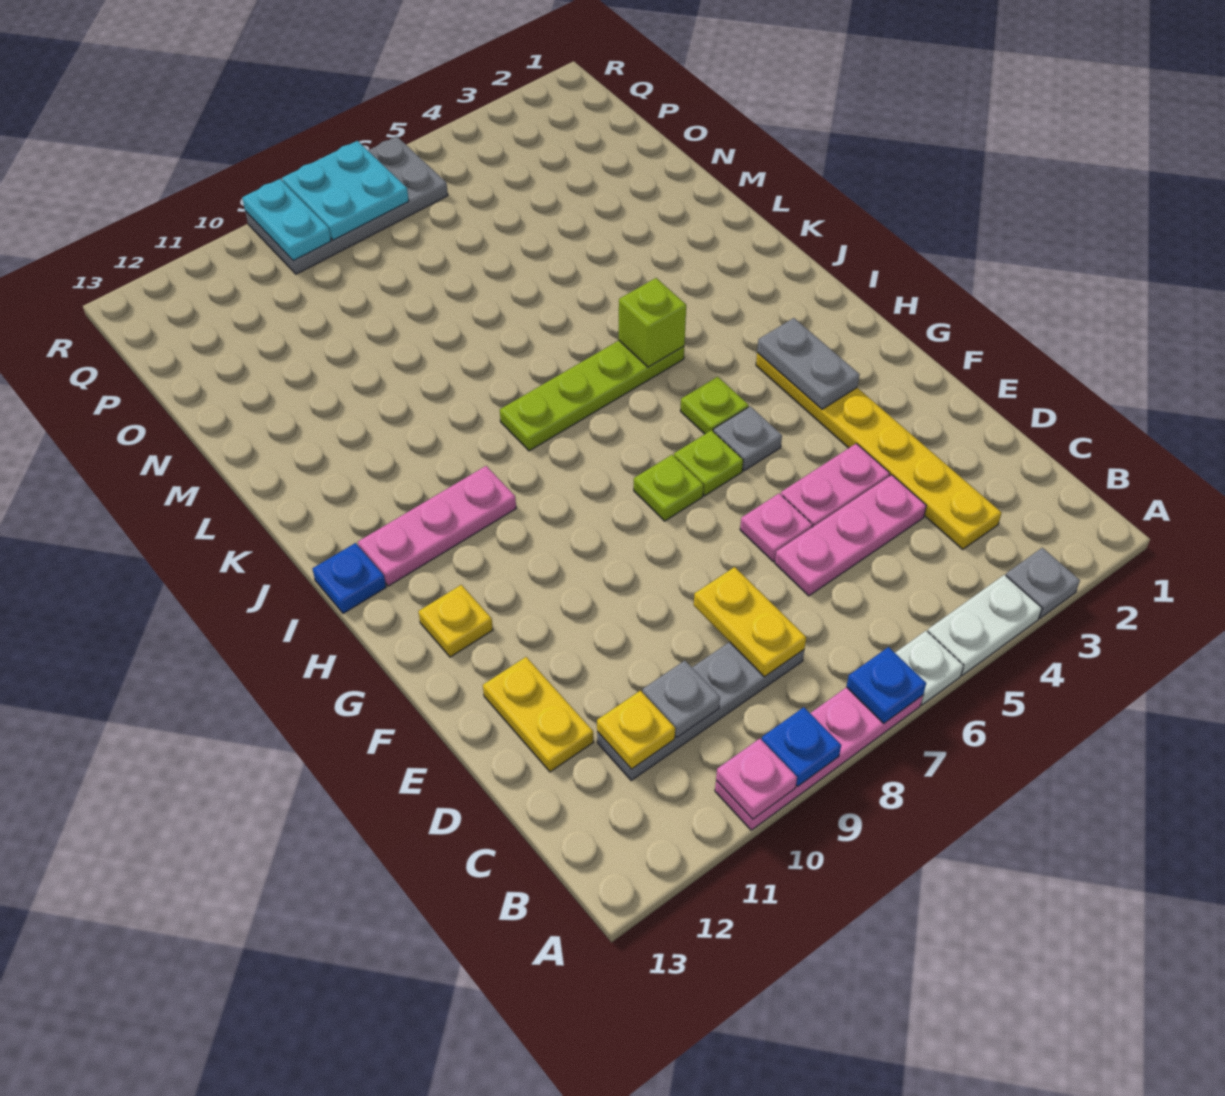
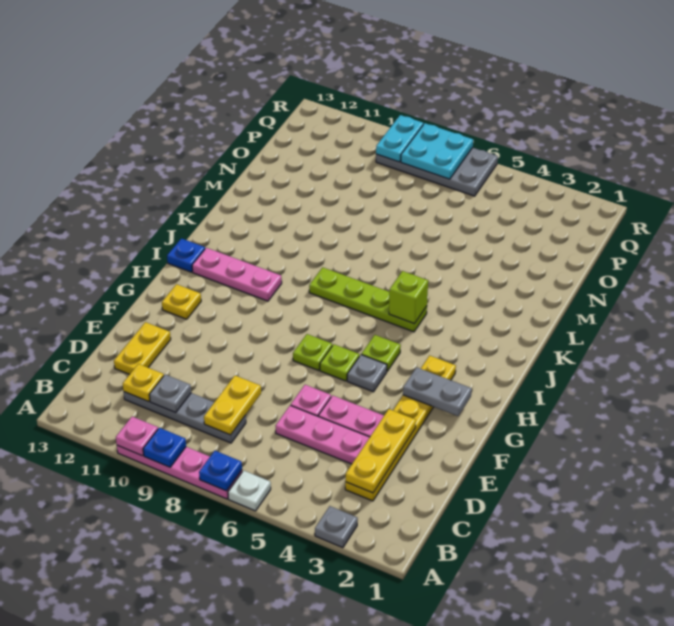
white plate A4:A5 level 1 -> none
none -> yellow plate C3:E3 level 2
grey plate G3:H3 level 2 -> grey plate G2:G3 level 2

